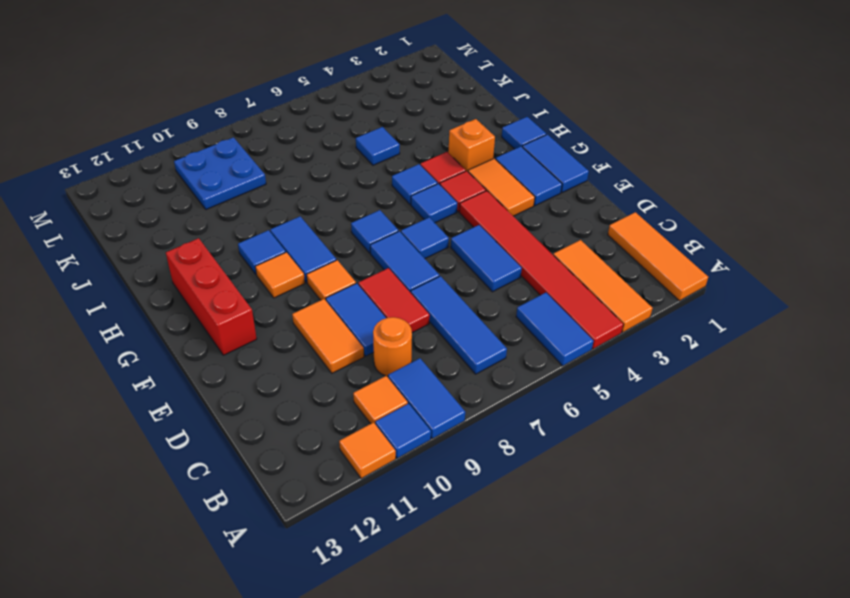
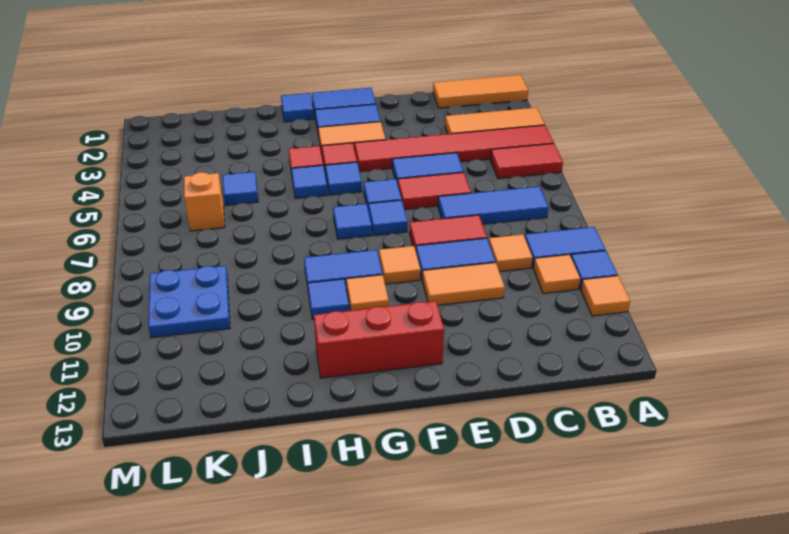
blue tile A5:B5 level 1 -> red tile A5:B5 level 1
orange round brick C9 level 1 -> orange tile C9 level 1
none -> red tile D6:E6 level 1
blue tile E7:F7 level 1 -> blue tile F7 level 1
orange brick H3 level 1 -> orange brick K6 level 1

